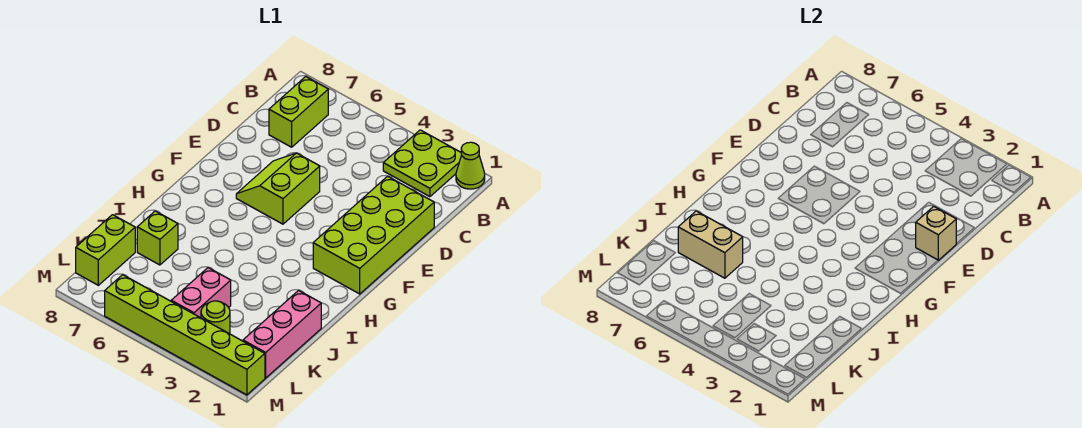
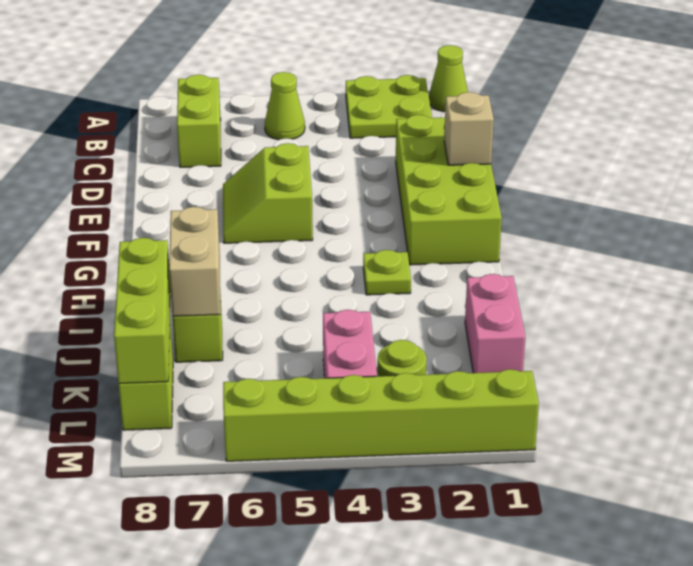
none -> lime cone B5 level 1
none -> lime plate H3 level 1
pink brick J1:L1 level 1 -> pink brick J1:K1 level 1
tan brick J6:J7 level 2 -> tan brick I7:J7 level 2
none -> lime brick J8:L8 level 2

